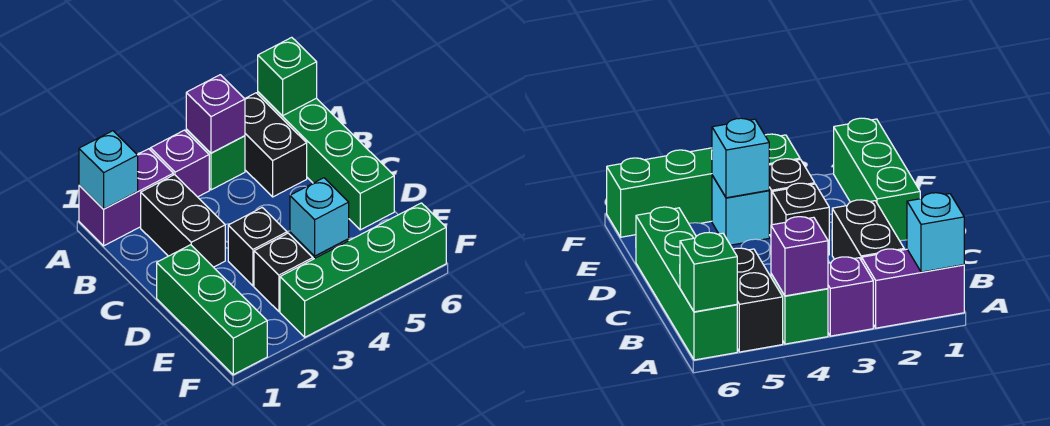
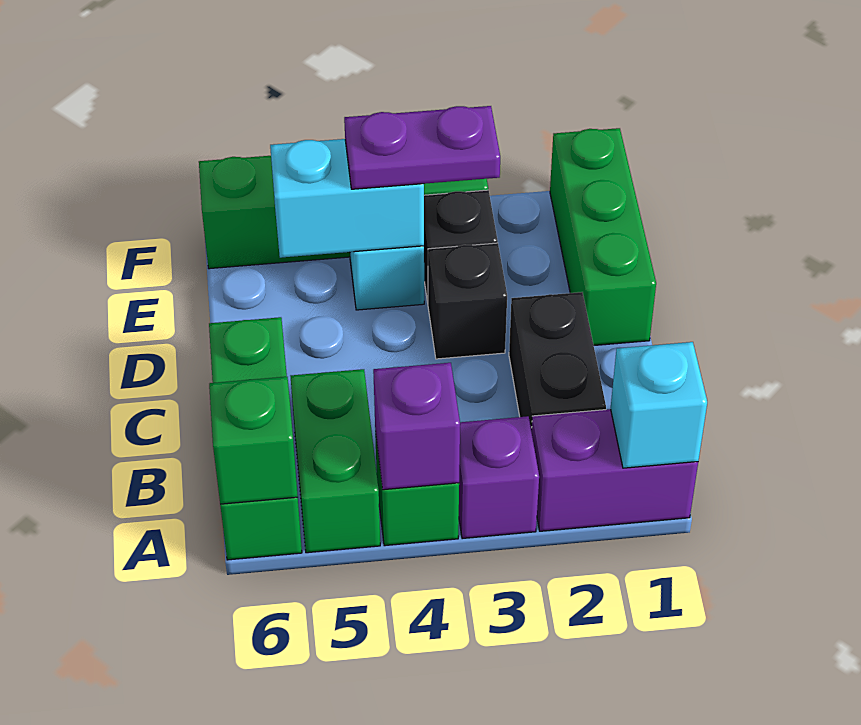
black brick A5:B5 level 1 -> green brick A5:B5 level 1
green brick A6:D6 level 1 -> green brick A6:C6 level 1
none -> purple plate E3:E4 level 3
cyan brick E4 level 2 -> cyan brick E4:E5 level 2

